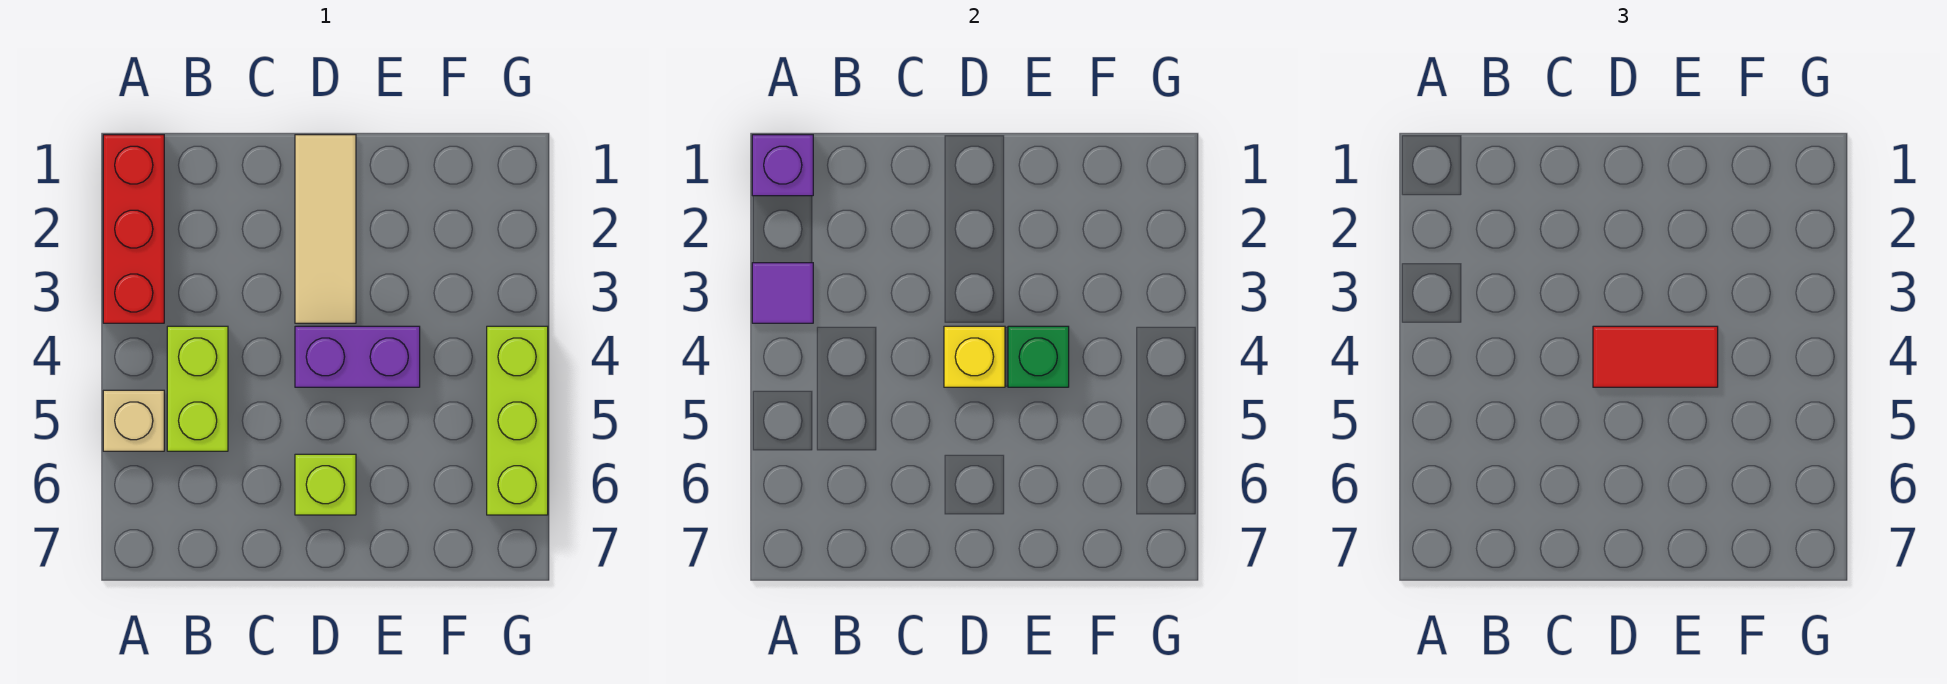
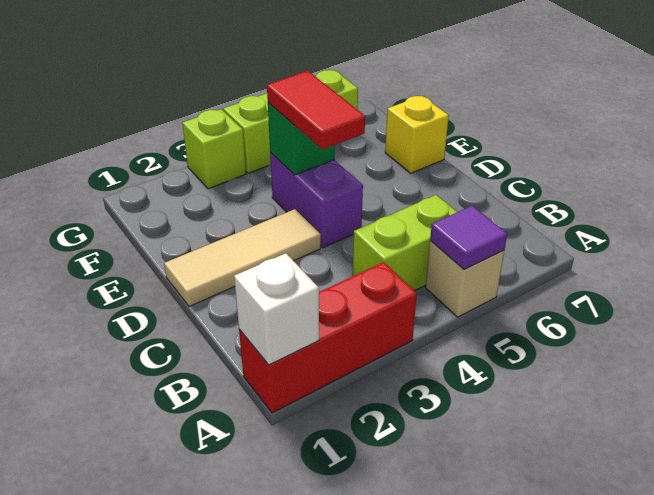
purple brick A1 level 2 -> white brick A1 level 2
purple tile A3 level 2 -> purple tile A5 level 2
yellow brick D4 level 2 -> yellow brick E7 level 1
lime brick D6 level 1 -> lime brick G3 level 1

